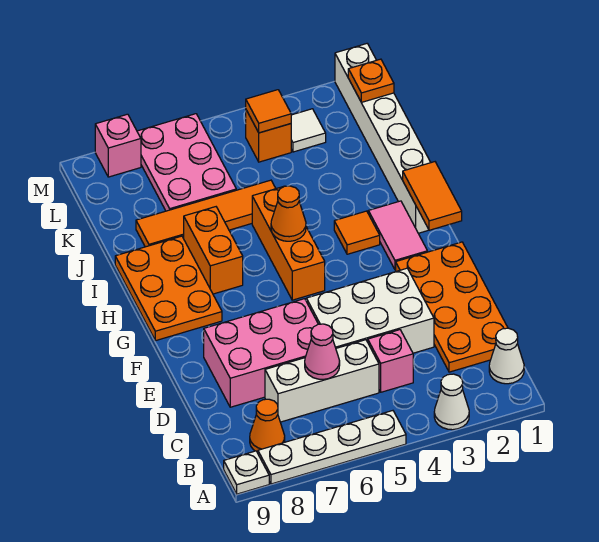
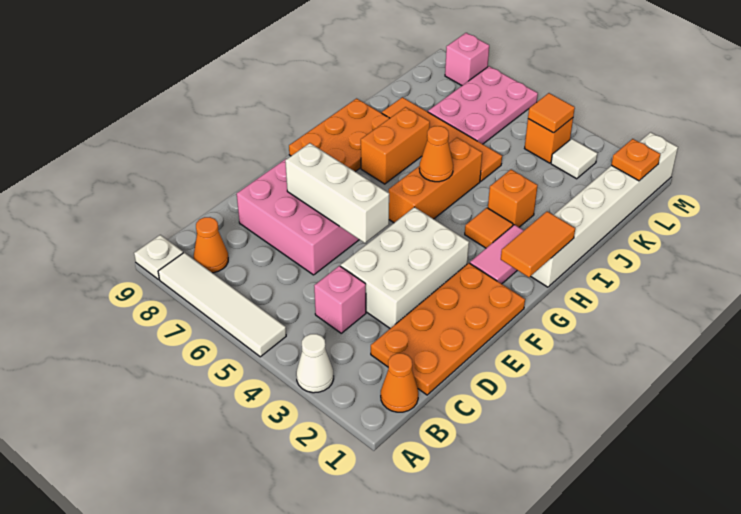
white plate A5:A8 level 1 -> white tile A5:A8 level 1
white cone B1 level 1 -> orange cone B1 level 1
white brick C5:C7 level 1 -> white brick E5:E7 level 2
pink cone C6 level 2 -> none
white brick D3:E5 level 1 -> white brick D3:F4 level 1
none -> orange brick I3 level 1

